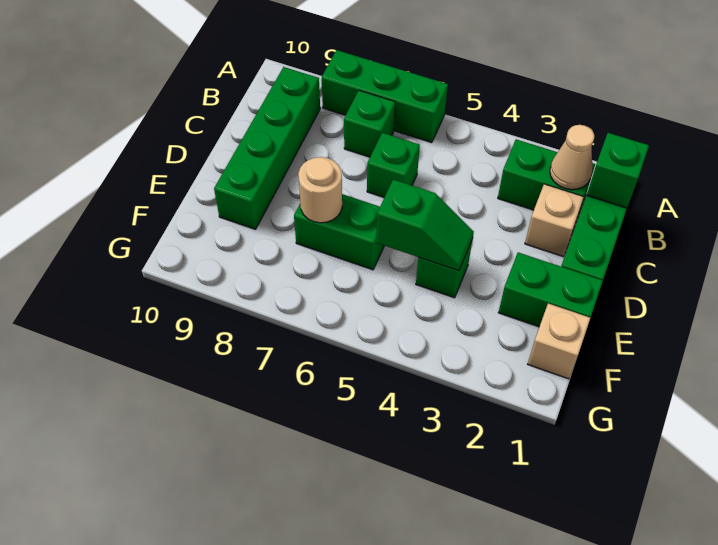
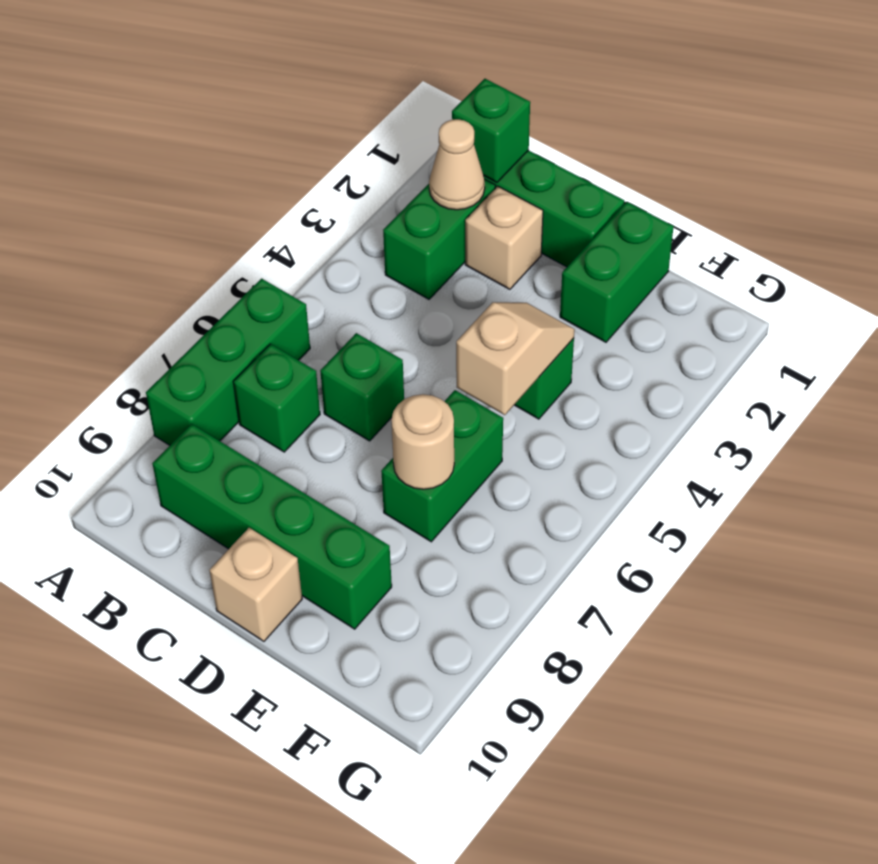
green slope E4:E5 level 2 top 5 -> tan slope E4:E5 level 2 top 5
tan brick F1 level 1 -> tan brick D10 level 1

